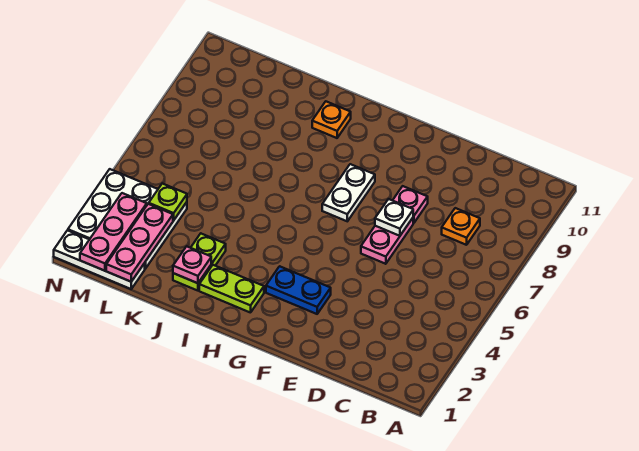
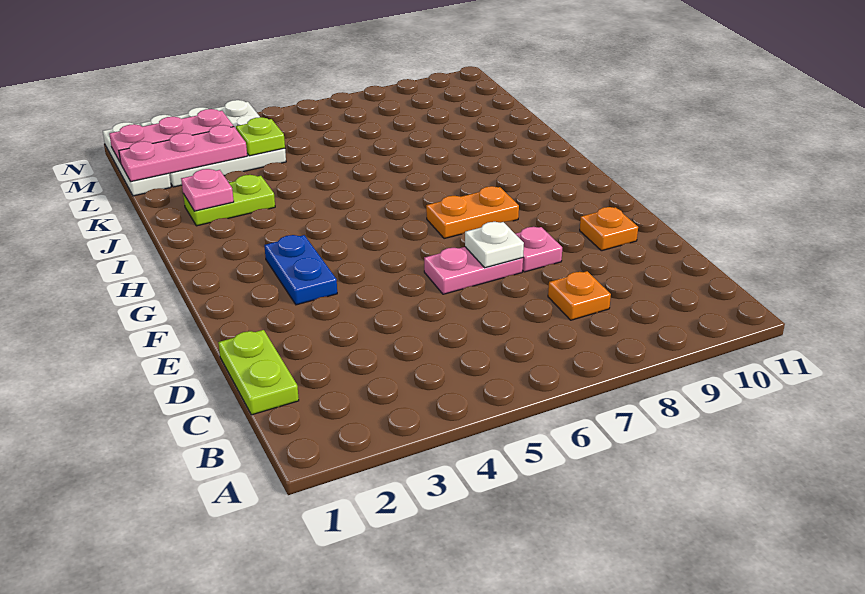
white plate G7:G8 level 1 -> orange plate G7:G8 level 1
lime plate H2:I2 level 1 -> lime plate C1:D1 level 1
orange plate I10 level 1 -> orange plate E10 level 1

